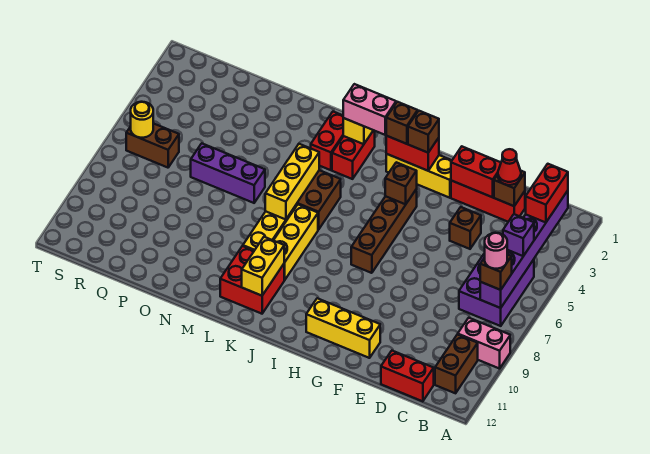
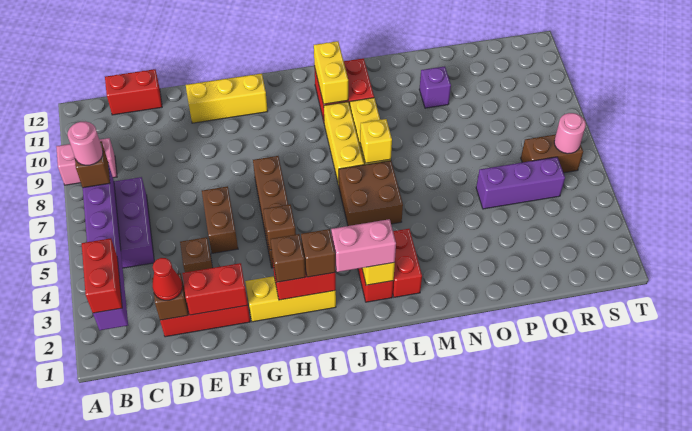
purple brick B5 level 3 -> purple brick O10 level 1
brown brick B10:B11 level 1 -> brown brick F5:F6 level 1
yellow brick L5:L7 level 2 -> yellow brick L7 level 2
purple brick N6:P6 level 1 -> purple brick P5:R5 level 1
yellow round brick S6 level 2 -> pink round brick S6 level 2

